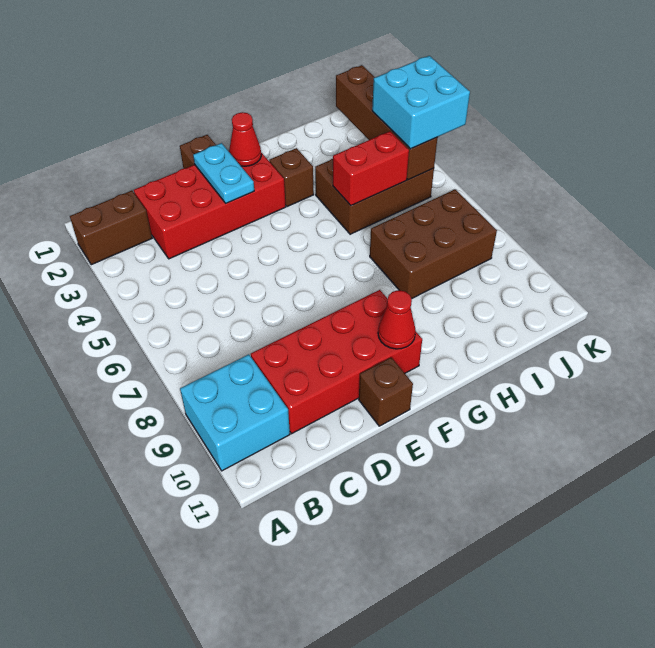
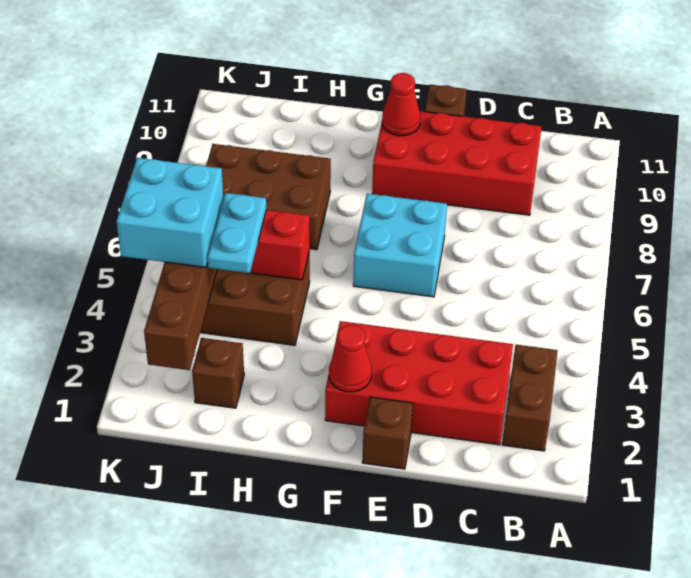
brown brick A2:B2 level 1 -> brown brick B2:B3 level 1
cyan brick A9:B10 level 1 -> cyan brick E6:F7 level 1
cyan plate E2:E3 level 2 -> cyan plate I4:I5 level 3
brown brick G3 level 1 -> brown brick I2 level 1

